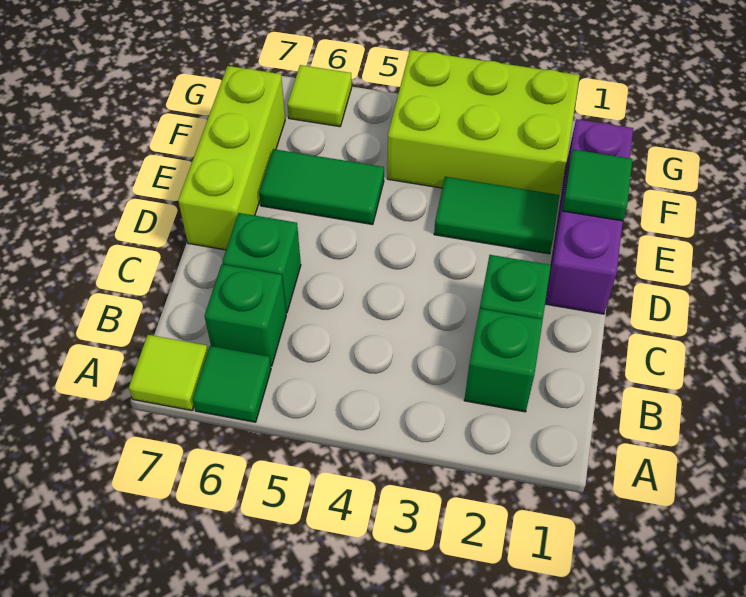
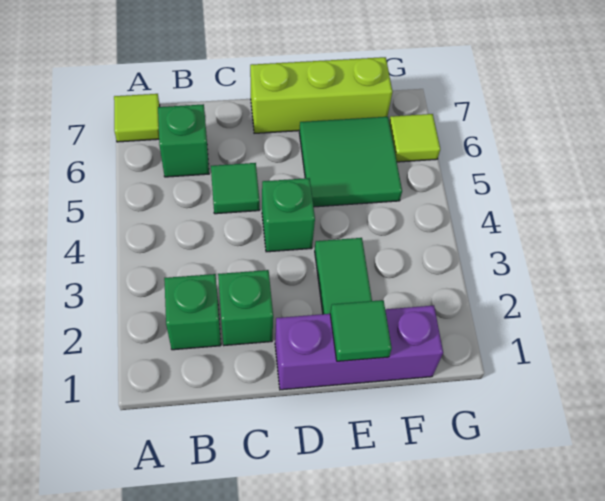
green tile A6 level 1 -> green tile C5 level 1
green brick C6 level 1 -> green brick D4 level 1
green tile E5:E6 level 1 -> green tile E5:F6 level 1
lime brick F2:G4 level 1 -> none

